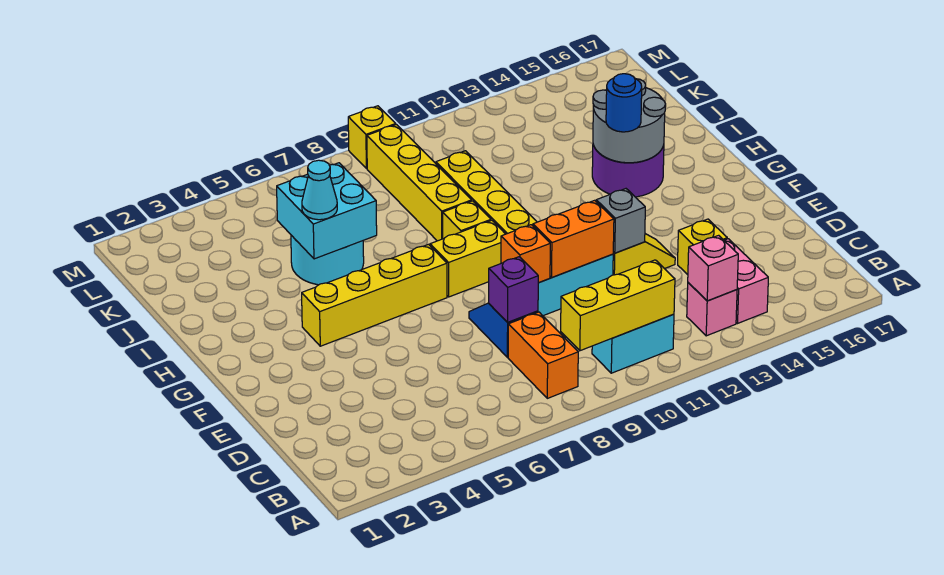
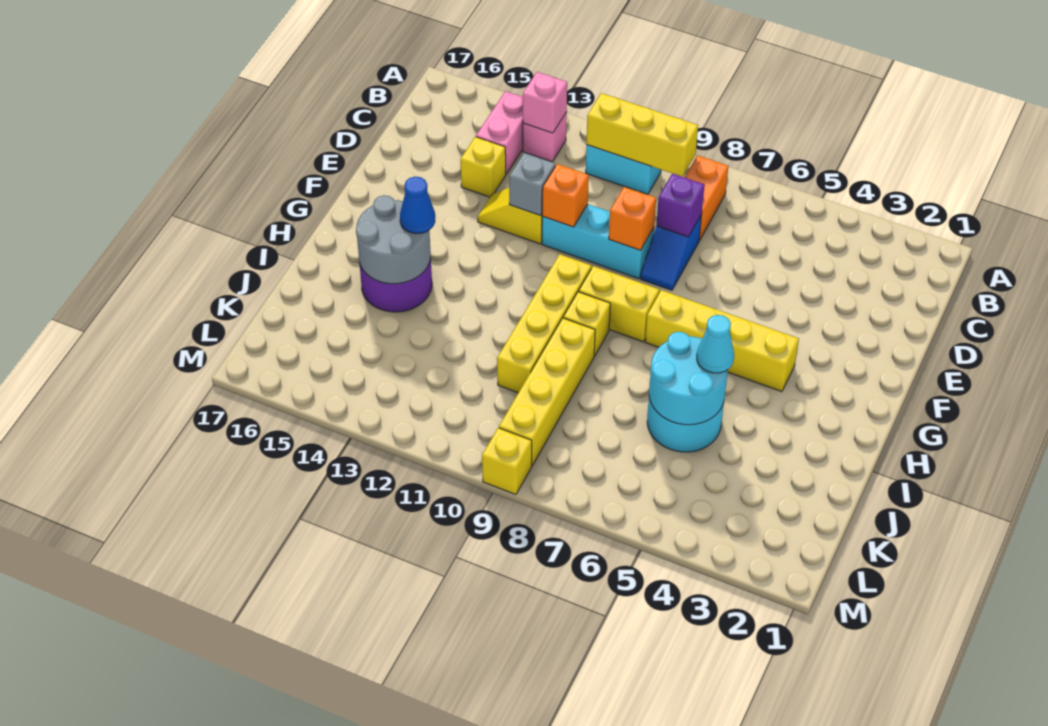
orange brick E10:E11 level 2 -> orange brick E11 level 2
blue round brick H14 level 3 -> blue cone H14 level 3
cyan brick I5:J6 level 2 -> cyan round brick I5:J6 level 2

